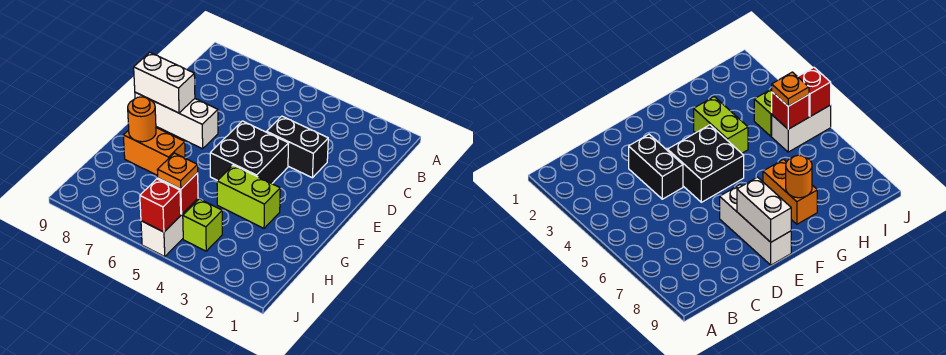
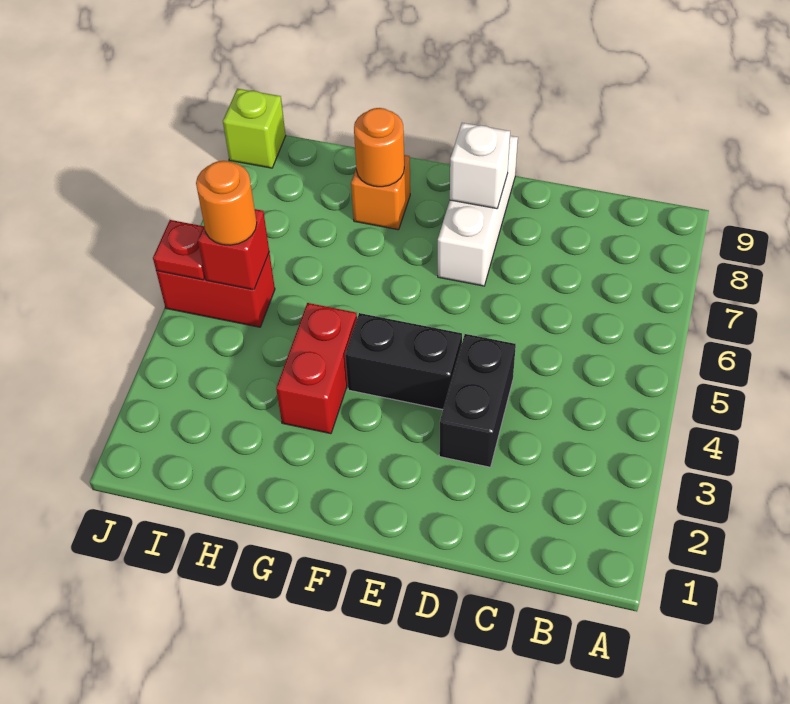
black brick E4:F5 level 1 -> black brick E4:F4 level 1
white brick E8:E9 level 2 -> white brick E8 level 2
lime brick G3:G4 level 1 -> red brick G3:G4 level 1
orange brick G7:G8 level 1 -> orange brick G8 level 1
lime brick I4 level 1 -> lime brick J9 level 1
white brick I5:J5 level 1 -> red brick I5:J5 level 1
orange plate I5 level 3 -> orange round brick I5 level 3
red brick J5 level 2 -> red plate J5 level 2

